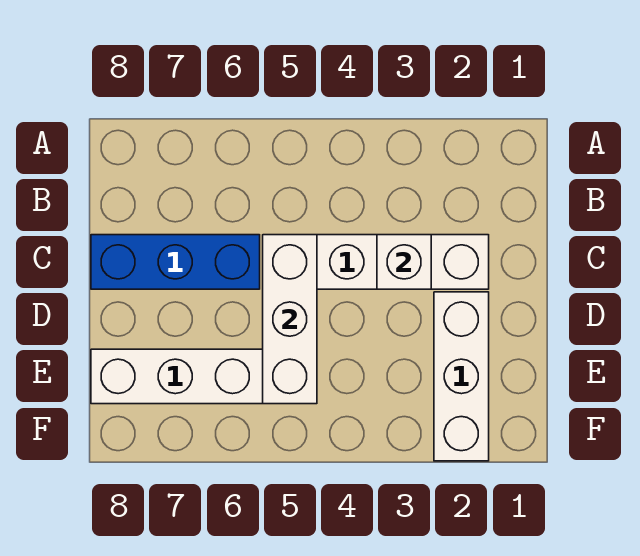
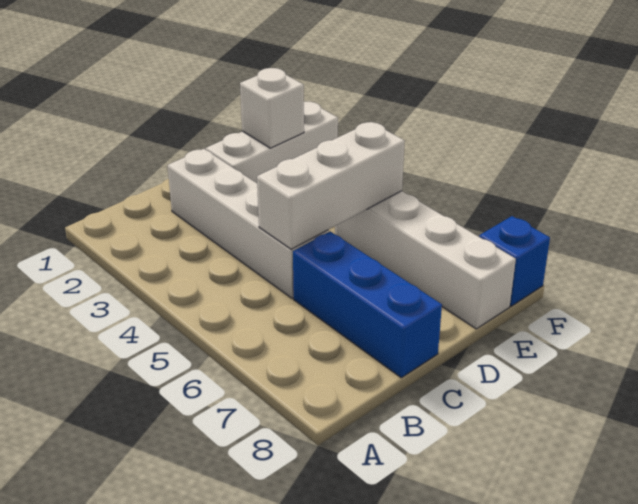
white brick C3 level 2 -> white brick E2 level 2
none -> blue brick F8 level 1

